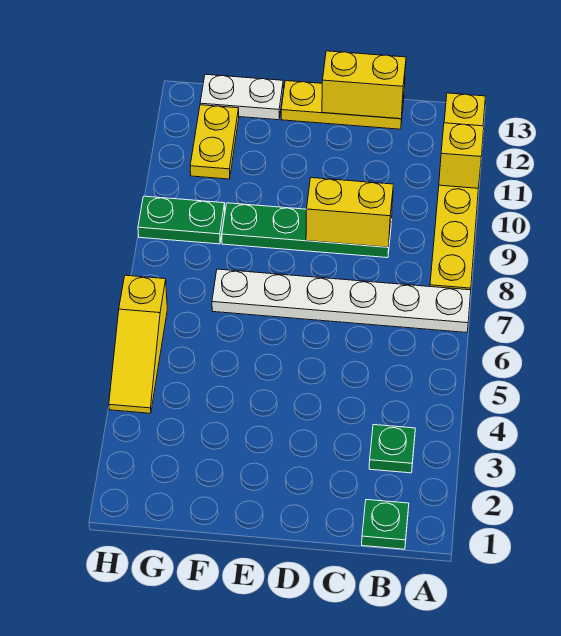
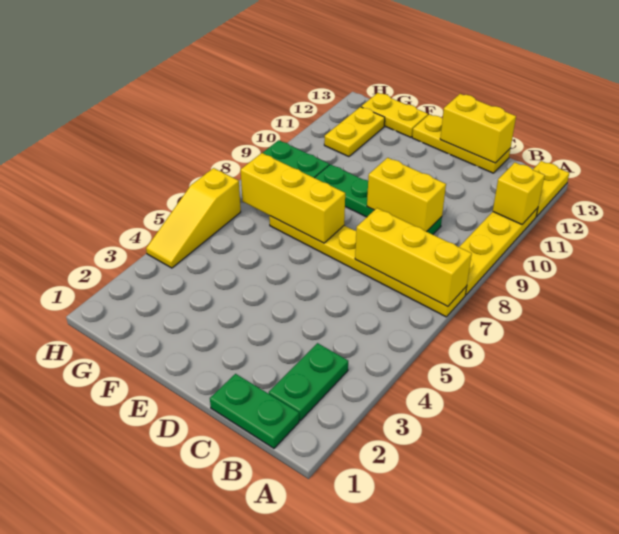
white plate A7:F7 level 1 -> yellow plate A7:F7 level 1
none -> yellow brick A7:C7 level 2
green plate B1 level 1 -> green plate B1:C1 level 1
green plate B3 level 1 -> green plate B2:B3 level 1
none -> yellow brick E7:G7 level 2
white plate F13:G13 level 1 -> yellow plate F13:G13 level 1

